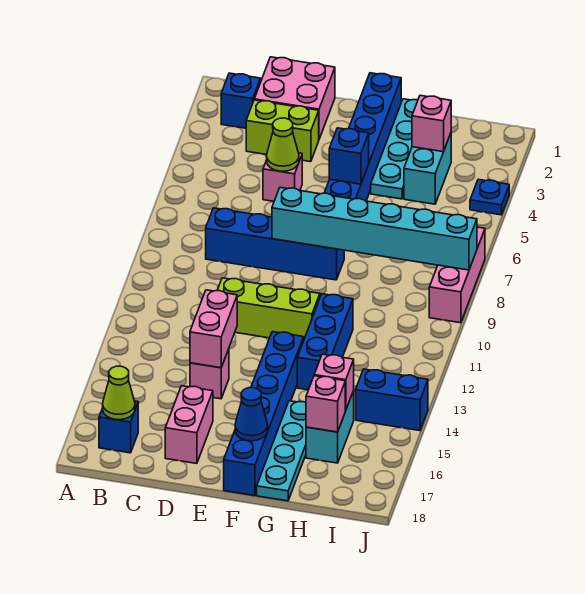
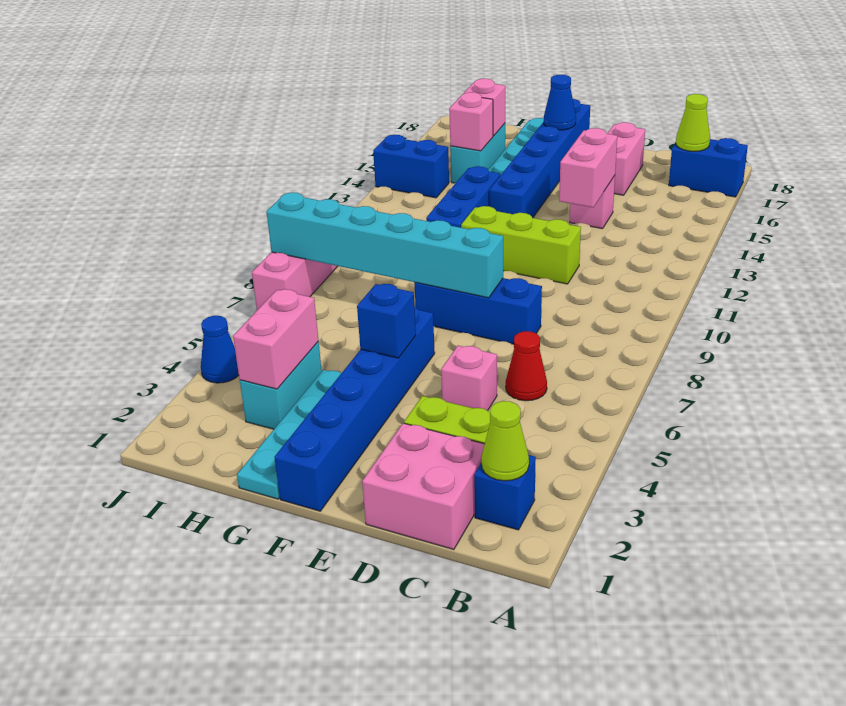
blue brick B17 level 1 -> blue brick A17:B17 level 1
none -> red cone C6 level 1
blue brick C8:F8 level 1 -> blue brick D8:F8 level 1
lime cone D5 level 2 -> lime cone B2 level 2
pink brick H3 level 2 -> pink brick H3:H4 level 2
blue plate J4 level 1 -> blue cone J4 level 1

